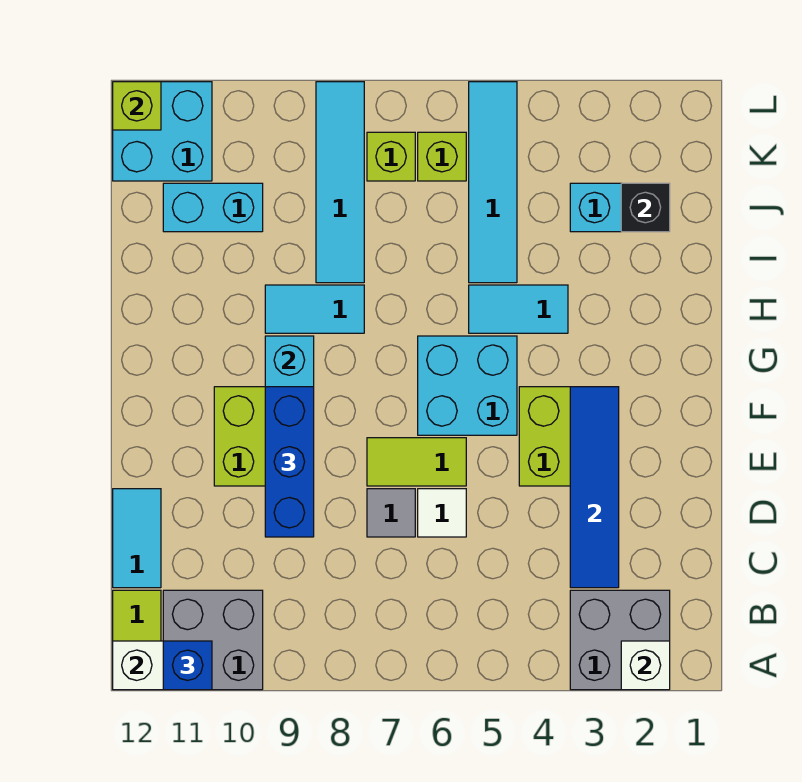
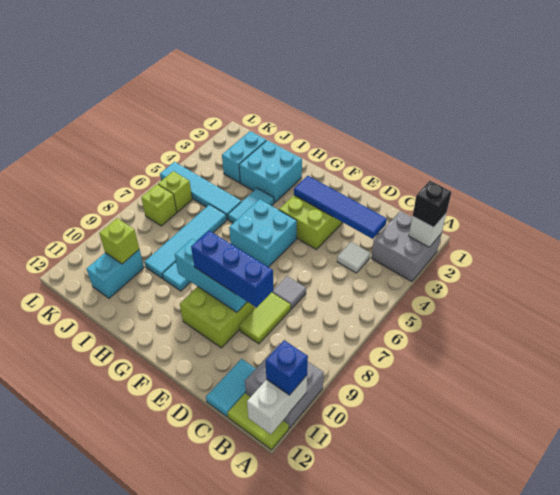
cyan tile C12:D12 level 1 -> cyan tile C11:C12 level 1
white tile D6 level 1 -> white tile C4 level 1
lime tile E6:E7 level 1 -> lime tile D8:D9 level 1
cyan tile I8:L8 level 1 -> cyan tile I6:I9 level 1
black brick J2 level 2 -> black brick A2 level 3
cyan brick K11:L12 level 1 -> cyan brick H2:I3 level 1
lime brick L12 level 2 -> lime brick J10 level 2

